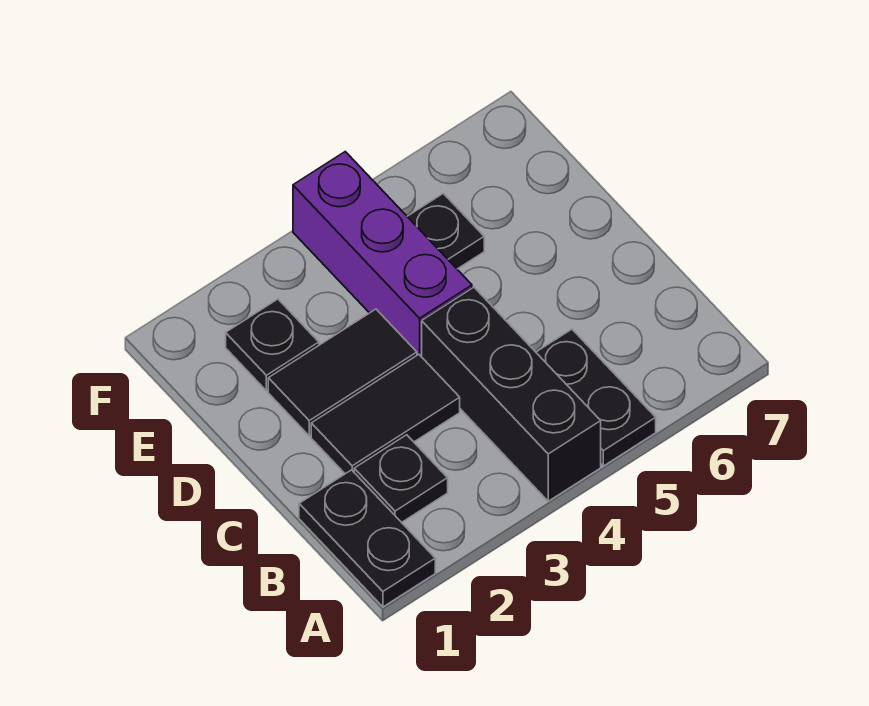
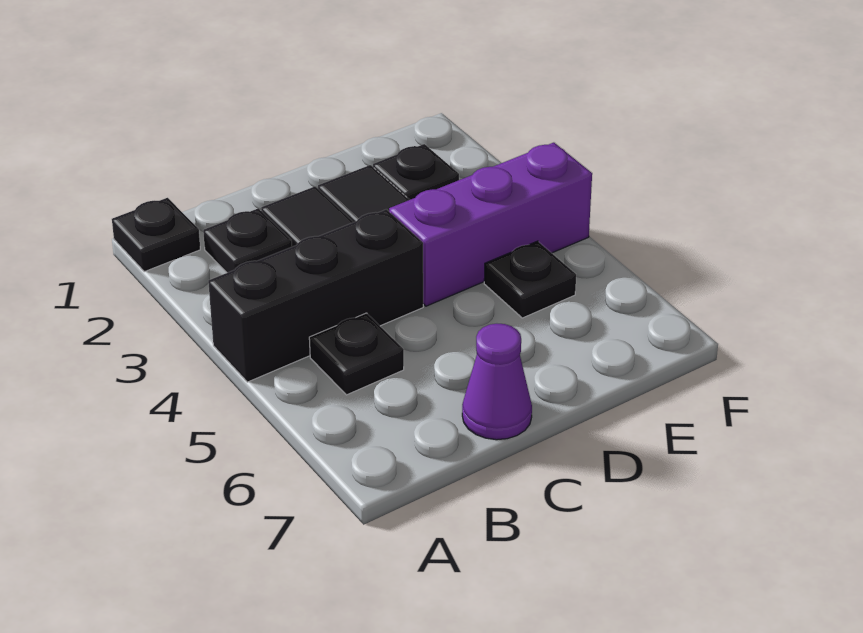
black plate A1:B1 level 1 -> black plate A1 level 1
black plate A5:B5 level 1 -> black plate B5 level 1
none -> purple cone C7 level 1

